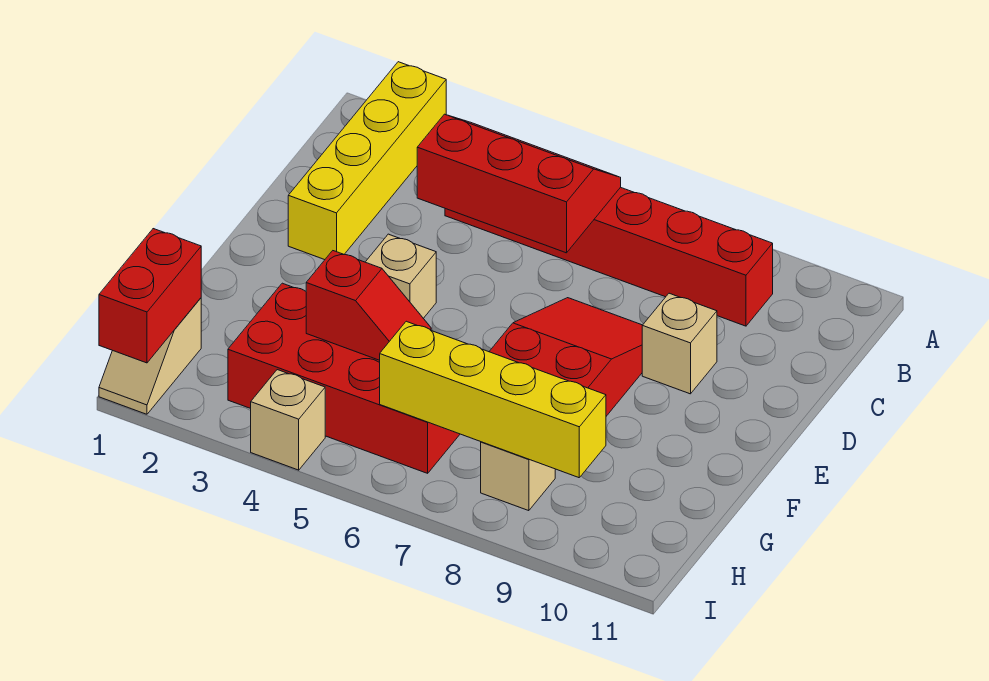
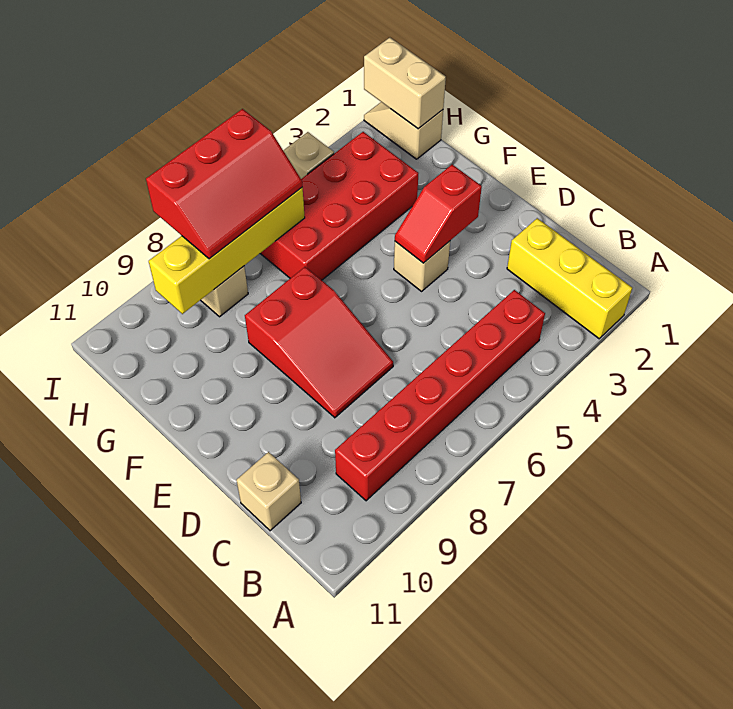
yellow brick A2:D2 level 1 -> yellow brick A2:C2 level 1
red slope B4:C6 level 2 top C -> red slope H6:I8 level 3 top I
tan brick D9 level 1 -> tan brick C11 level 1
red slope G4:G5 level 2 top 4 -> red slope E3:E4 level 2 top 3
red brick H1:I1 level 2 -> tan brick H1:I1 level 2

